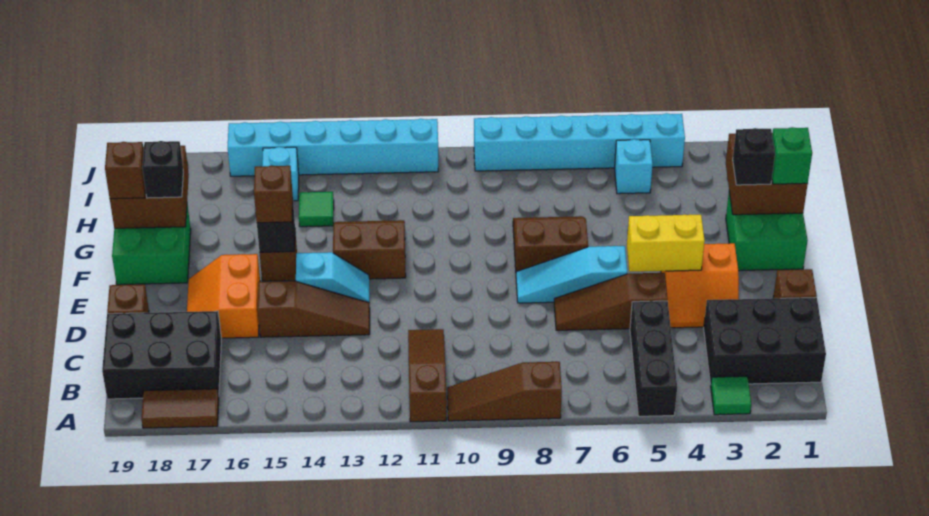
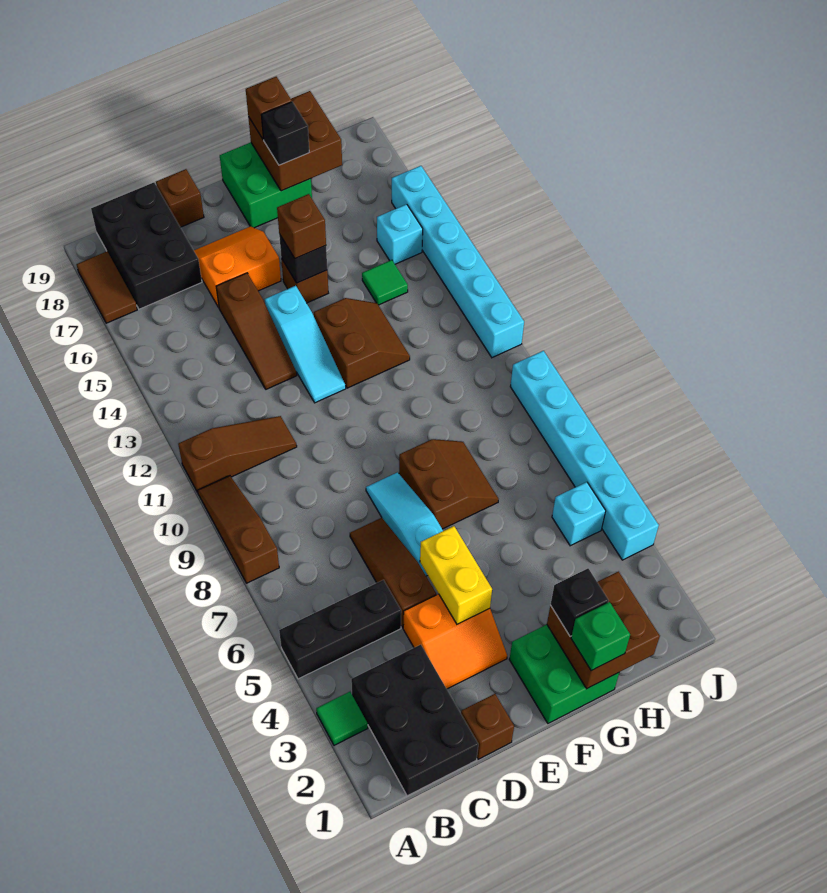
orange slope D3:E4 level 1 top E -> orange slope D3:E4 level 1 top 4
cyan slope E13:E14 level 1 top 14 -> cyan slope E12:E14 level 1 top 14

